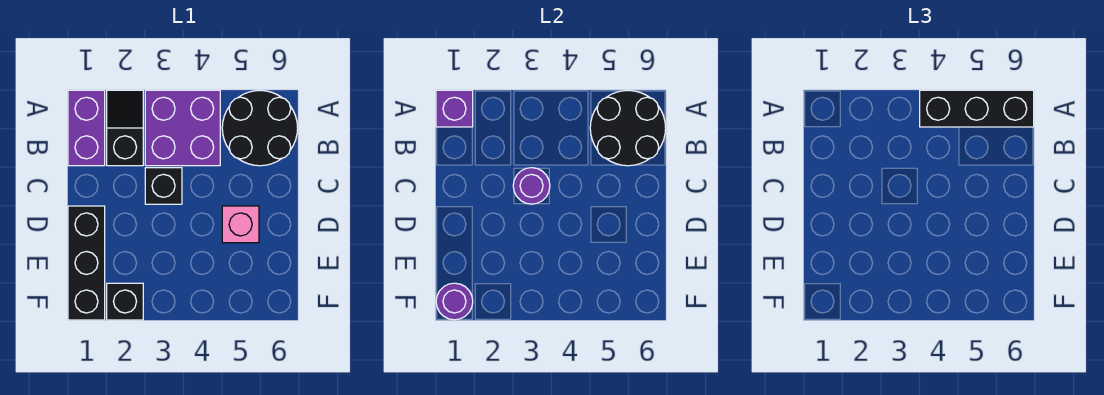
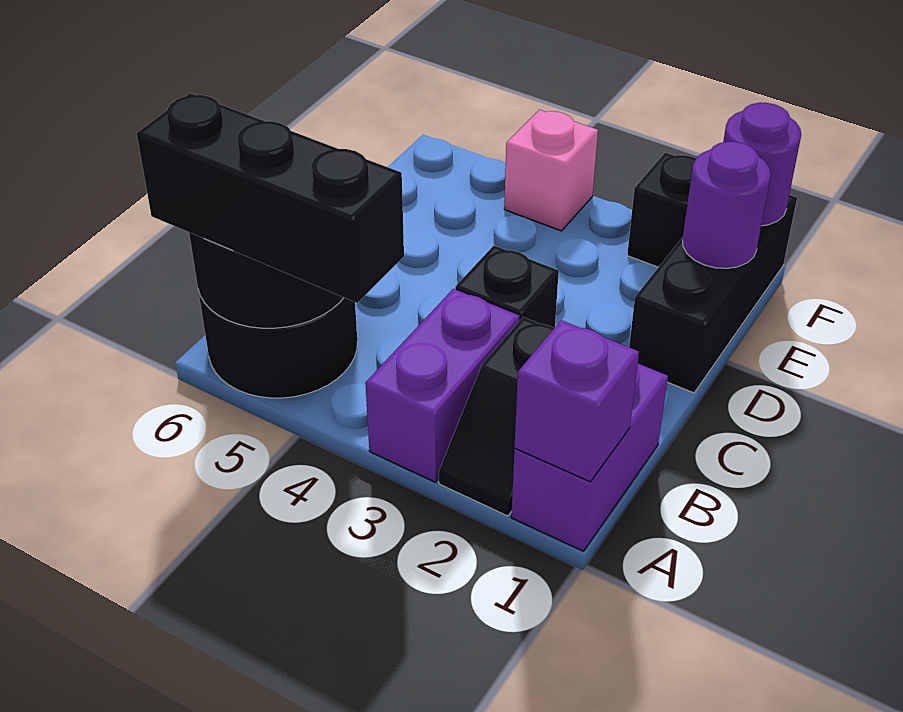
purple brick A3:B4 level 1 -> purple brick A3:B3 level 1
purple round brick C3 level 2 -> purple round brick E1 level 2
pink brick D5 level 1 -> pink brick F4 level 1

